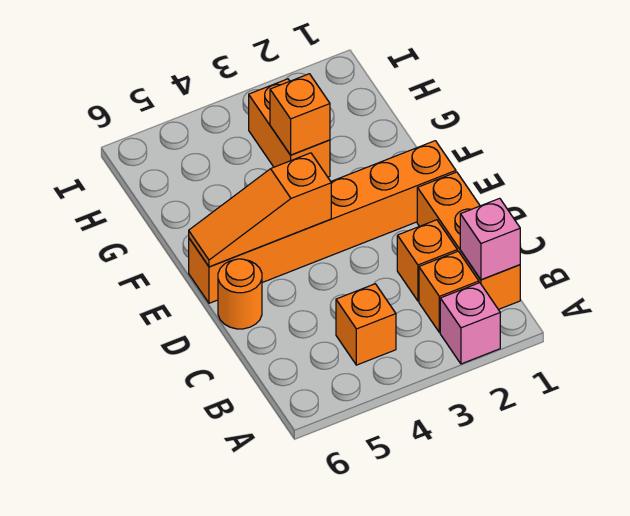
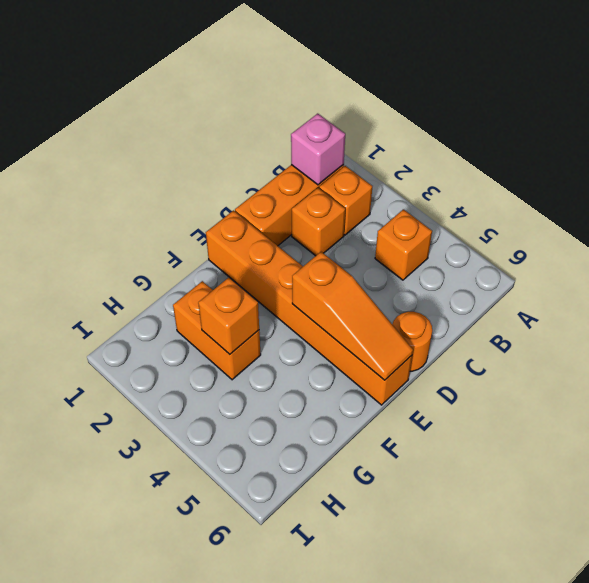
pink brick A2 level 1 -> none
orange brick G3:H3 level 1 -> orange brick G2:G3 level 1

